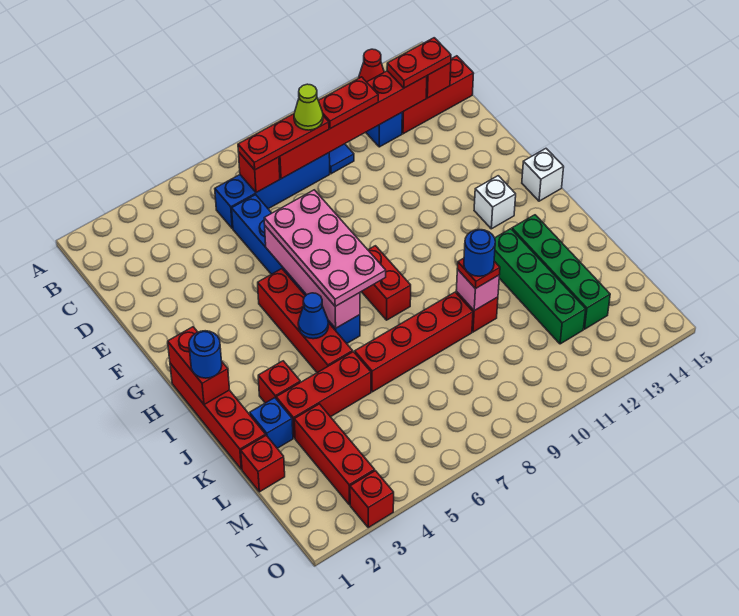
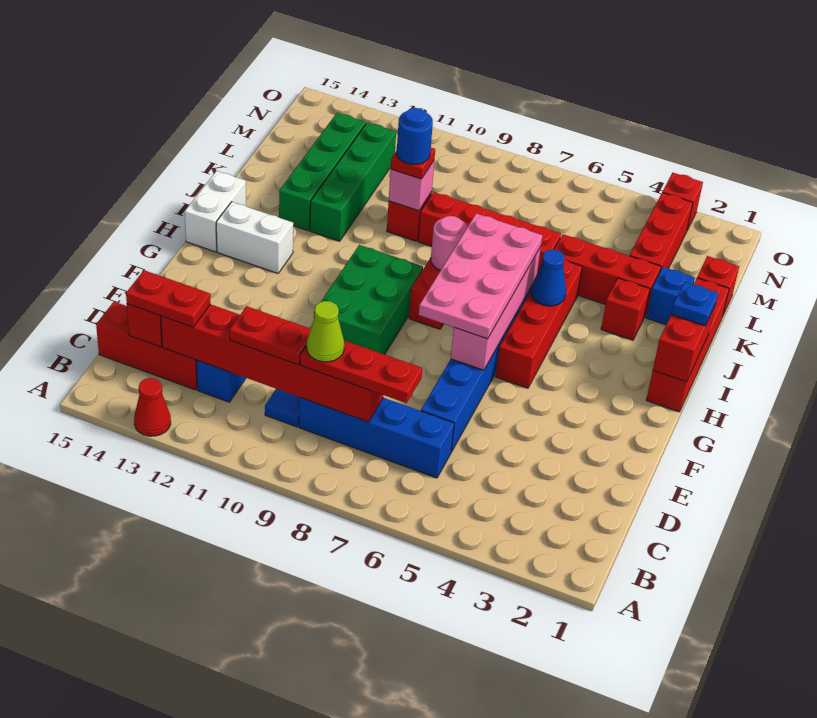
red brick C7 level 2 -> none
none -> green brick F9:H10 level 1
white brick H13 level 1 -> white brick H13:H14 level 1
white brick H15 level 1 -> white brick H15:I15 level 1
blue round brick I1 level 3 -> blue plate I1 level 3
none -> pink round brick I8 level 2

